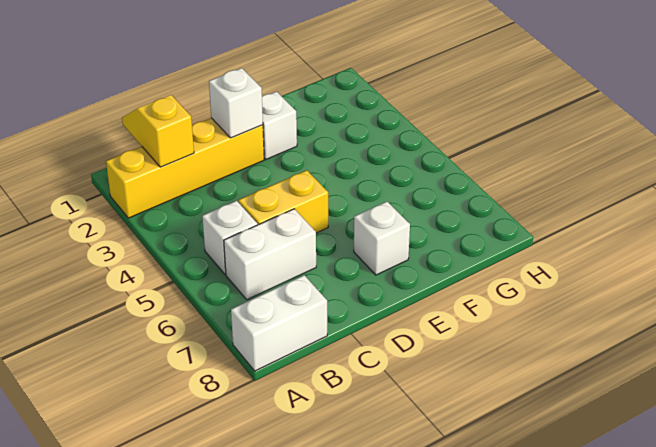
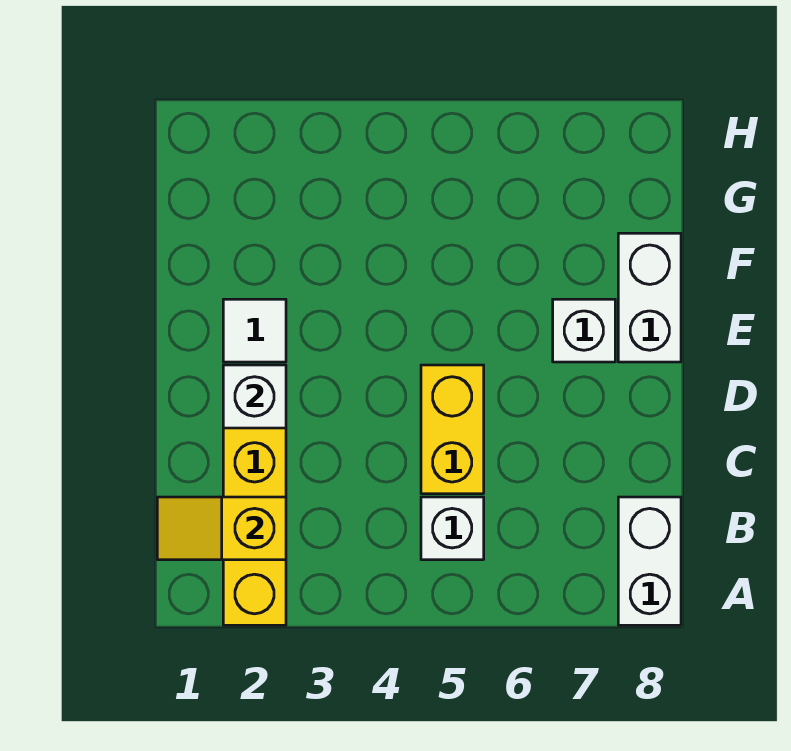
white brick B6:C6 level 1 -> white brick E8:F8 level 1
white brick E2 level 1 -> white tile E2 level 1

